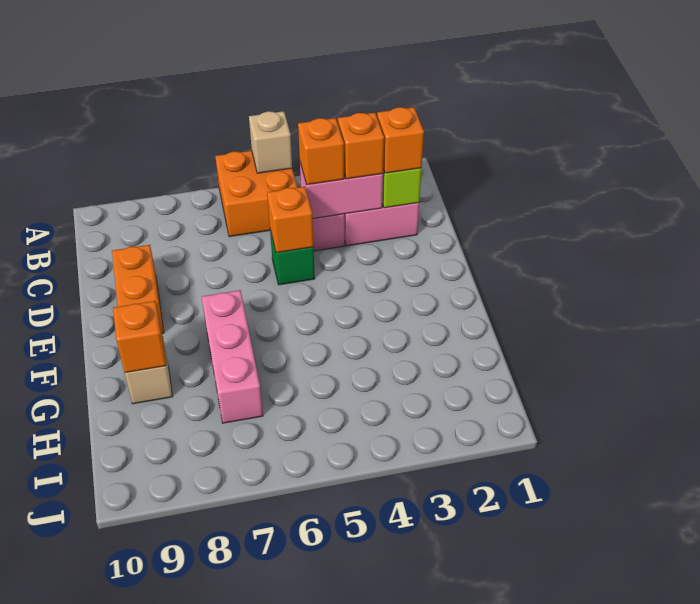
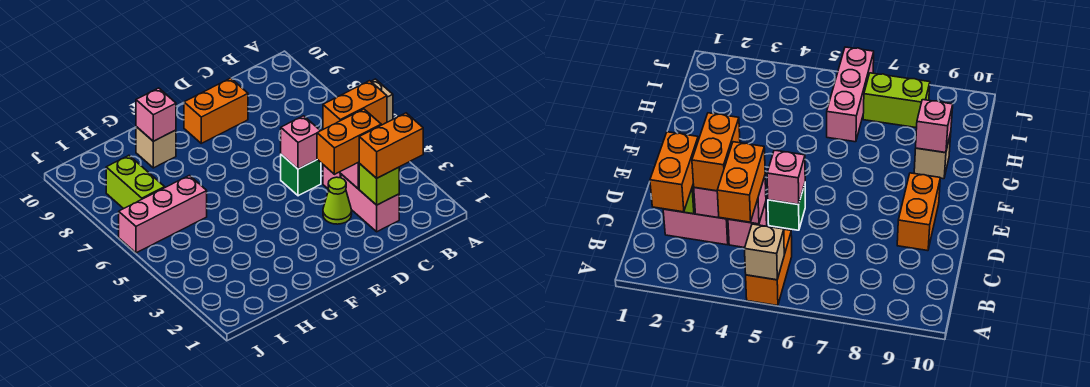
orange brick A5:B6 level 1 -> orange brick A5:B5 level 1
orange brick C2 level 3 -> orange brick B2:C2 level 3
orange brick C3 level 3 -> orange brick C3:D3 level 3
orange brick C4 level 3 -> orange brick B4:C4 level 3
none -> lime cone D3 level 1
orange brick D5 level 2 -> pink brick D5 level 2
pink brick F7:H7 level 1 -> pink brick H6:J6 level 1
orange brick G9 level 2 -> pink brick G9 level 2
none -> lime brick I7:I8 level 1

